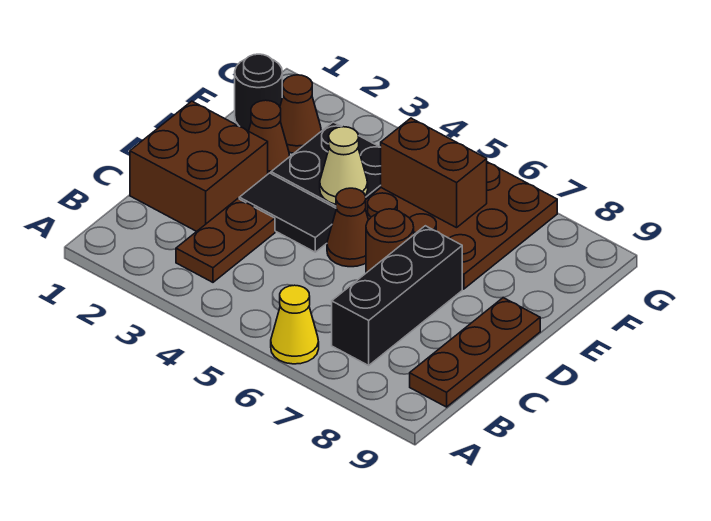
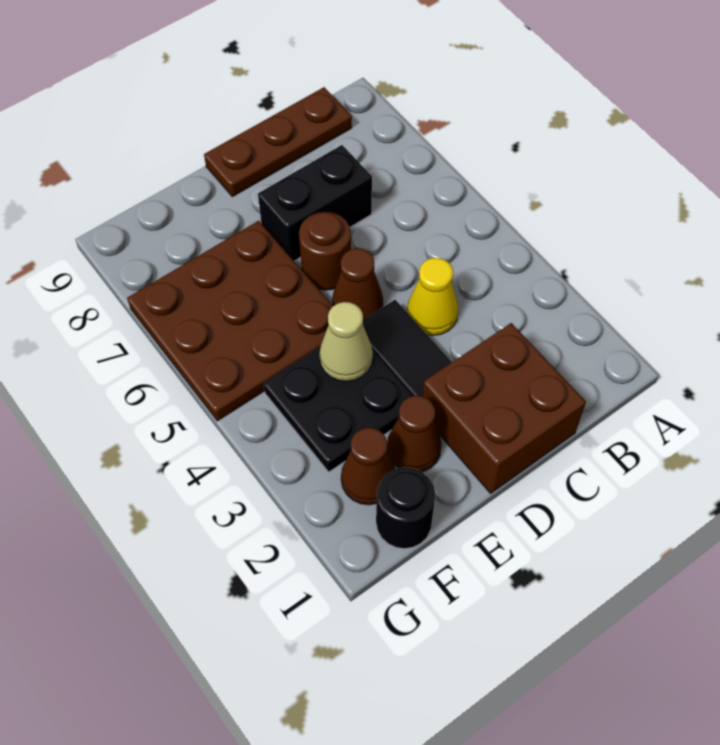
yellow cone A6 level 1 -> yellow cone C4 level 1
brown plate B3:C3 level 1 -> none
black brick B7:D7 level 1 -> black brick C7:D7 level 1
brown brick F5:F6 level 2 -> none

